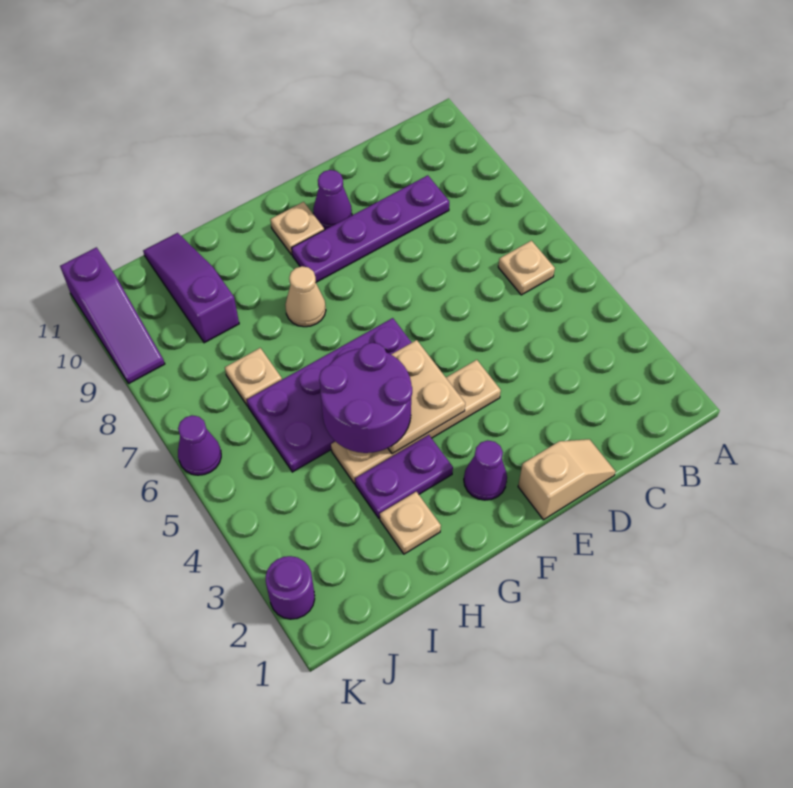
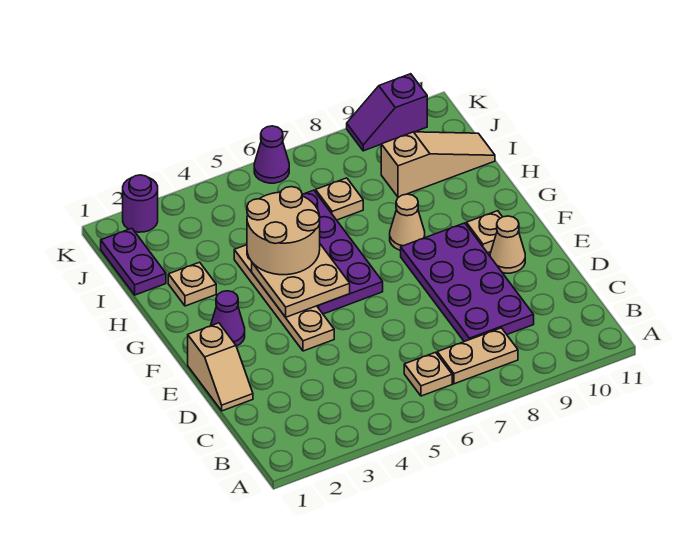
none -> tan plate B7:B8 level 1
purple plate C9:F9 level 1 -> purple plate C8:F9 level 1
purple cone E10 level 1 -> tan cone E10 level 1
purple plate G3:H3 level 1 -> purple plate I1:J1 level 1
purple round brick G4:H5 level 3 -> tan round brick G4:H5 level 3
purple slope I9:I11 level 1 top 9 -> tan slope I9:I11 level 1 top 9
purple slope K9:K11 level 1 top 11 -> purple slope K9:K10 level 1 top 10

